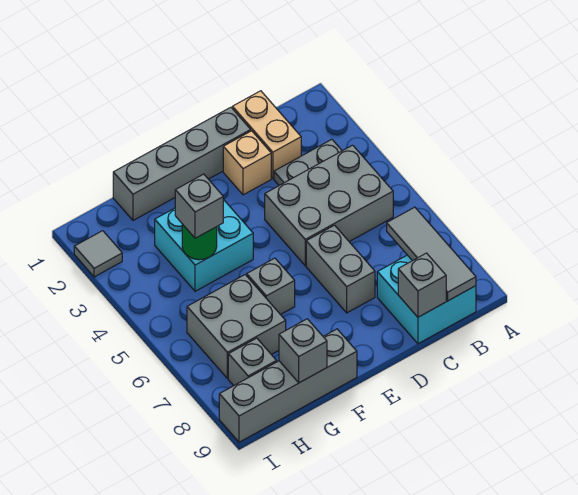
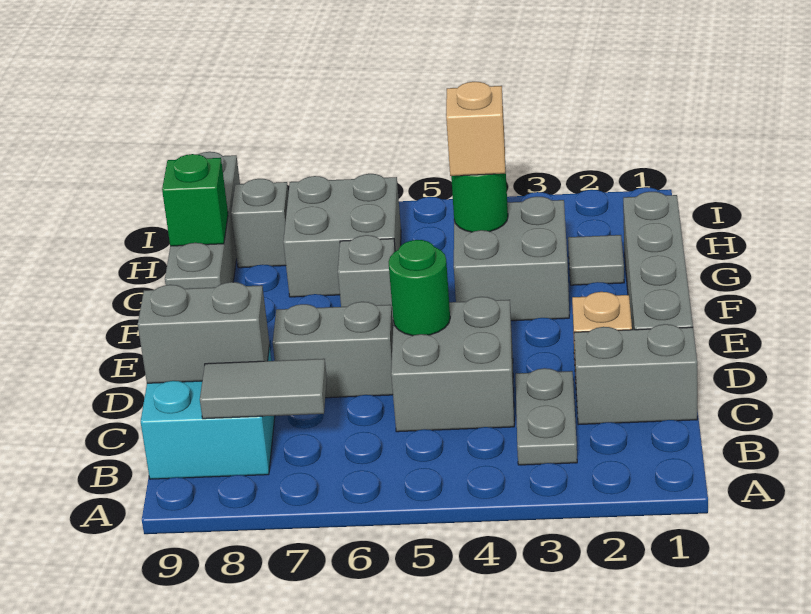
grey brick B4:D5 level 1 -> grey brick C4:D5 level 1
grey tile B7:B9 level 2 -> grey tile B7:B8 level 2
tan brick C1:C2 level 1 -> grey brick C1:C2 level 1
grey brick C9 level 2 -> grey brick C8:C9 level 2
none -> green round brick D5 level 2
cyan brick F3:G4 level 1 -> grey brick F3:G4 level 1
grey brick G4 level 3 -> tan brick G4 level 3
grey brick G9 level 2 -> green brick G9 level 2
grey tile I2 level 1 -> grey tile G2 level 1

